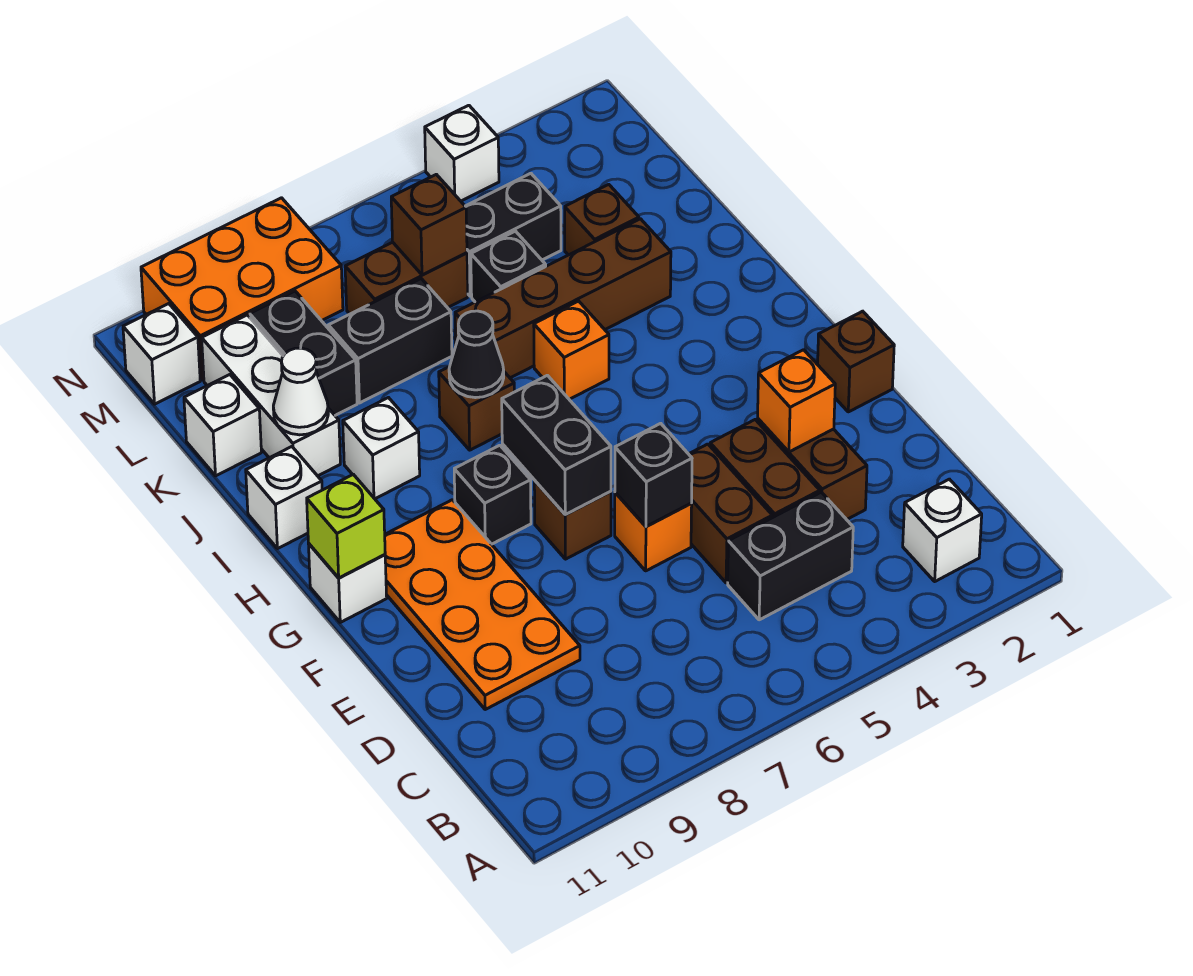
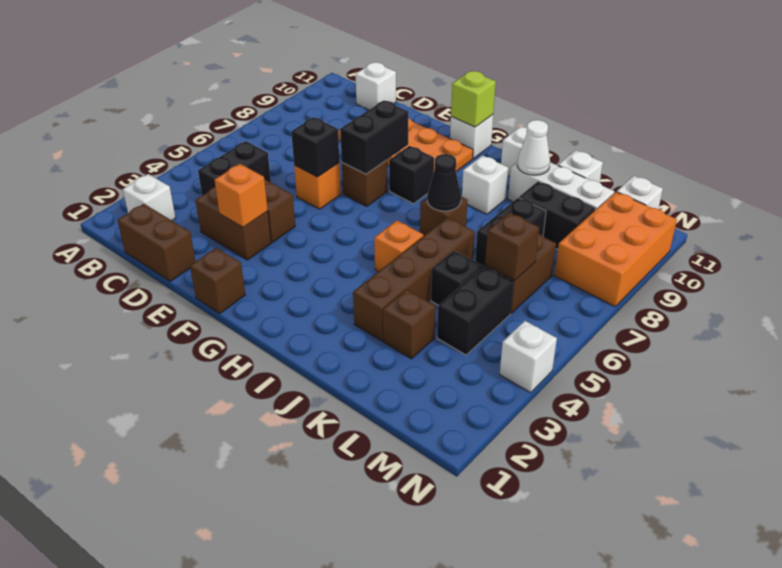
none -> white brick C11 level 1
brown brick D5:E5 level 1 -> brown brick C1:D1 level 1
black brick F7:G7 level 2 -> black brick F7:F8 level 2

